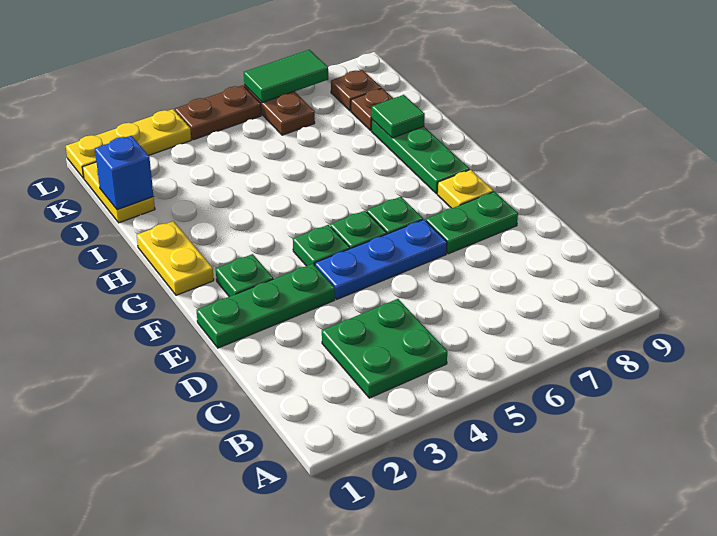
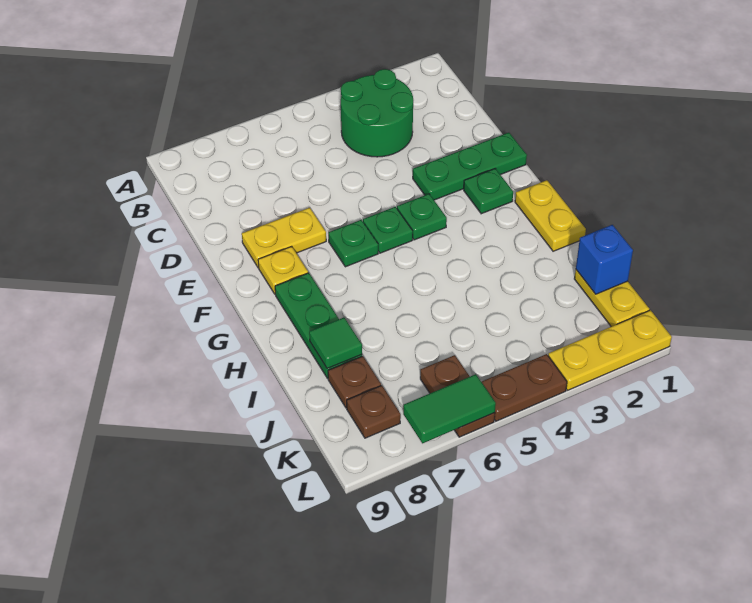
green plate B3:C4 level 1 -> green round brick B3:C4 level 1
blue plate E4:E6 level 1 -> none
green plate E7:E8 level 1 -> yellow plate E7:E8 level 1

